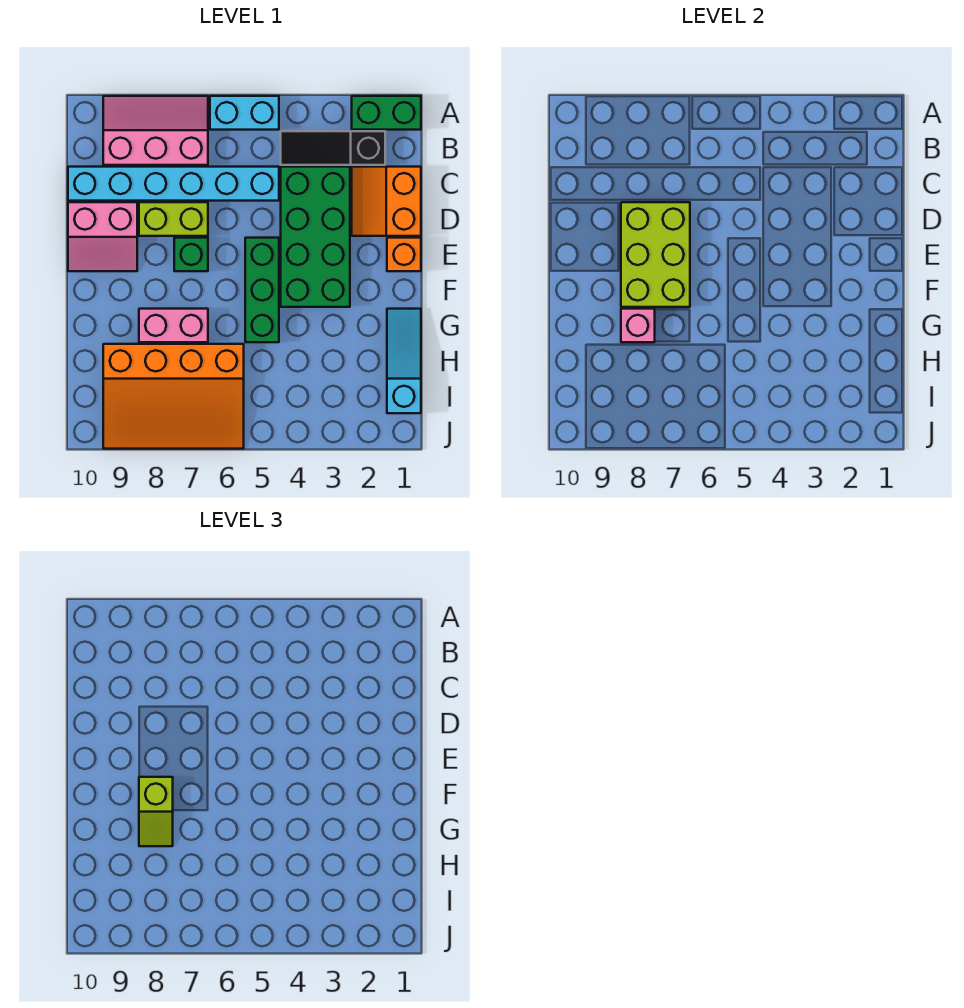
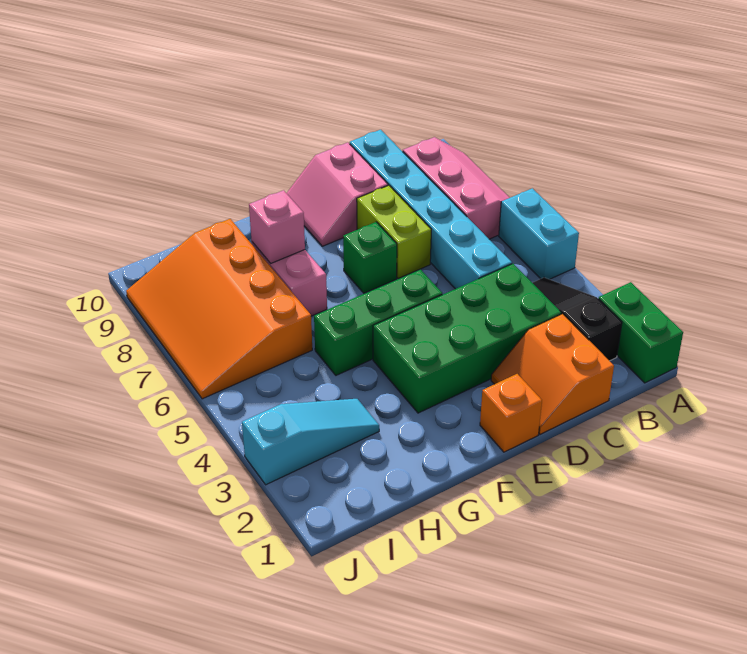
orange slope C1:D2 level 1 top 1 -> orange slope C1:D2 level 1 top C
lime brick D7:F8 level 2 -> none
lime slope F8:G8 level 3 top F -> none
cyan slope G1:I1 level 1 top I -> cyan slope H3:J3 level 1 top J

